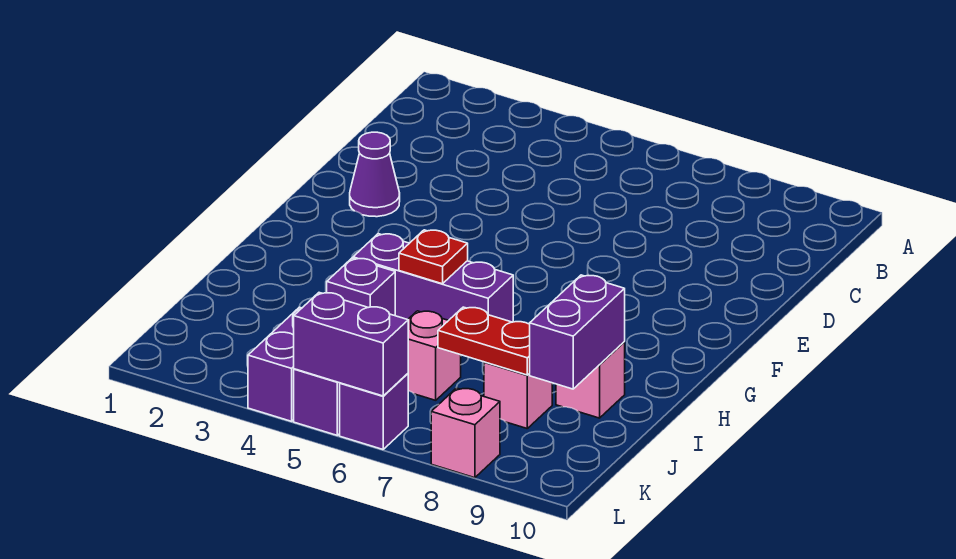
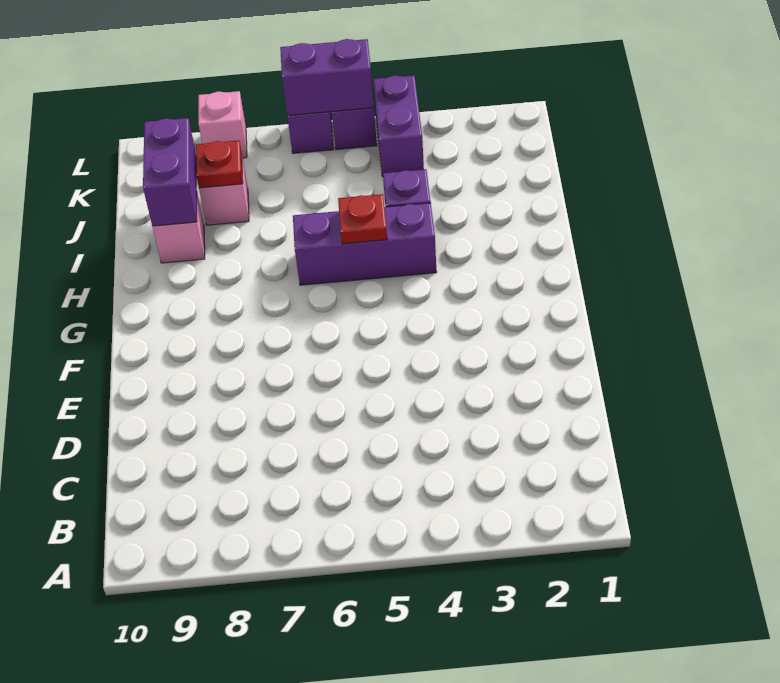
purple cone E2 level 1 -> none
pink brick J6 level 1 -> none
red plate J7:J8 level 2 -> red plate J8 level 2

